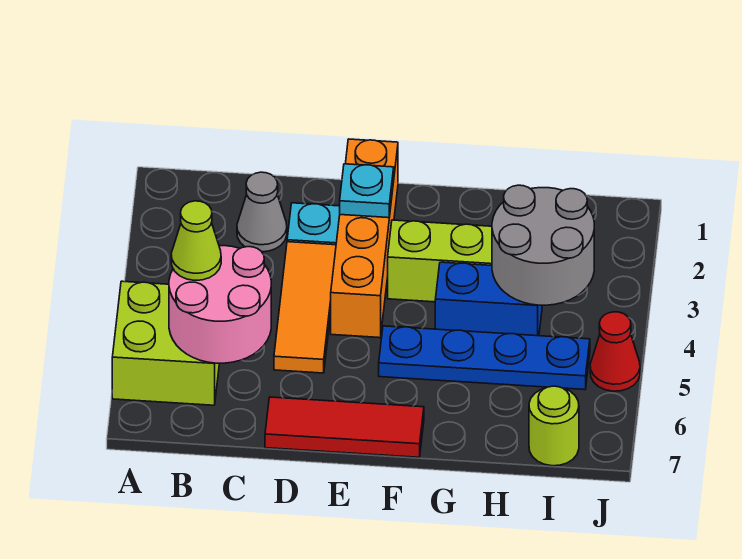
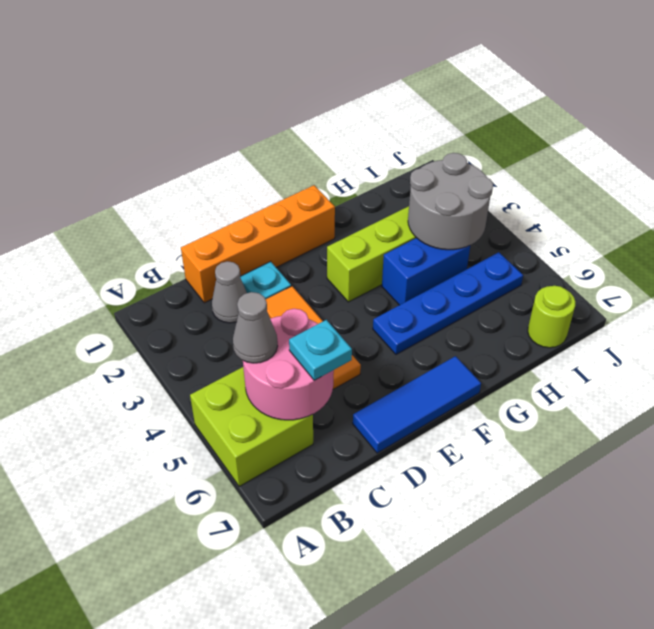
lime cone B5 level 3 -> grey cone B5 level 3
red tile D7:F7 level 1 -> blue tile D7:F7 level 1
orange brick E1:E4 level 1 -> orange brick C1:F1 level 1
cyan plate E2 level 2 -> cyan plate C6 level 3
red cone J5 level 1 -> none

